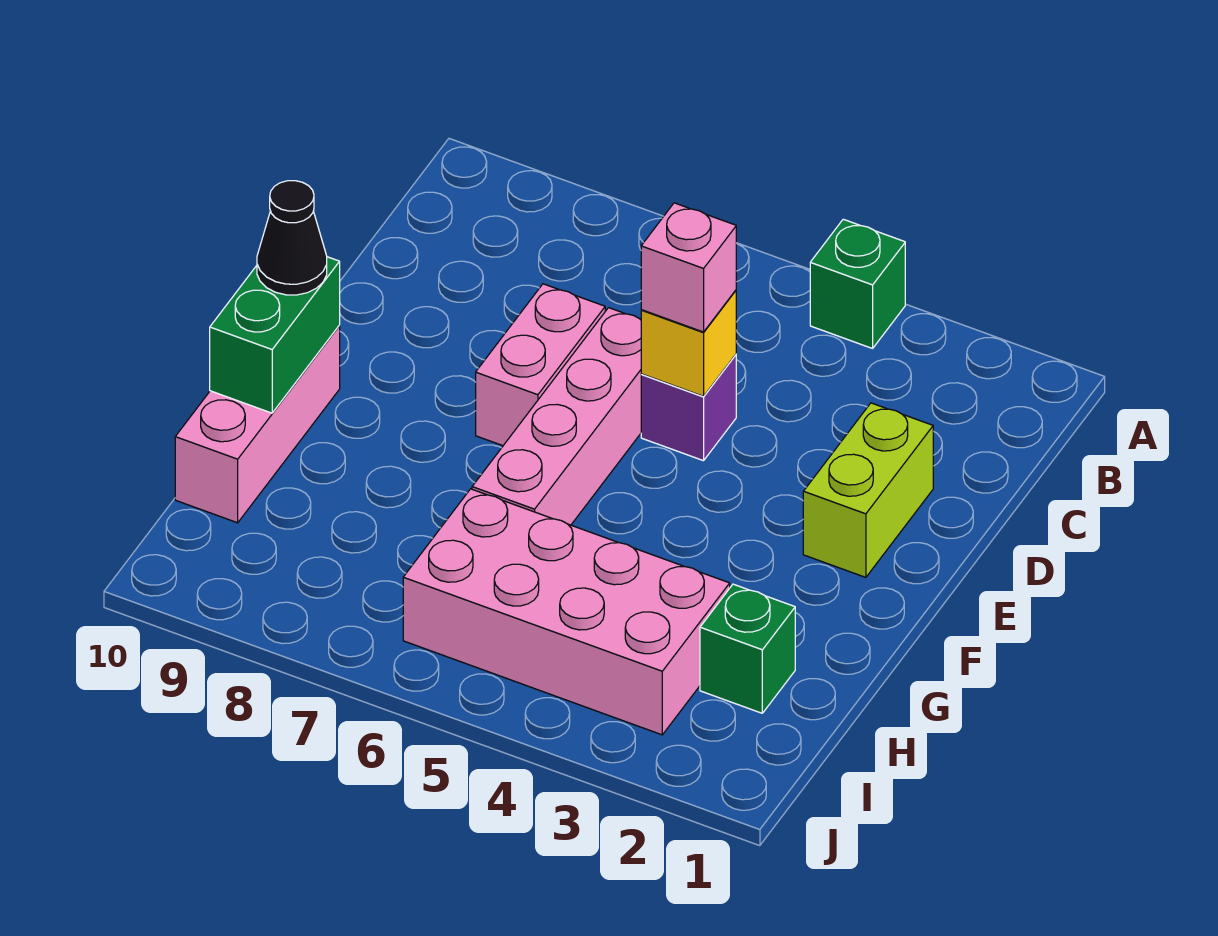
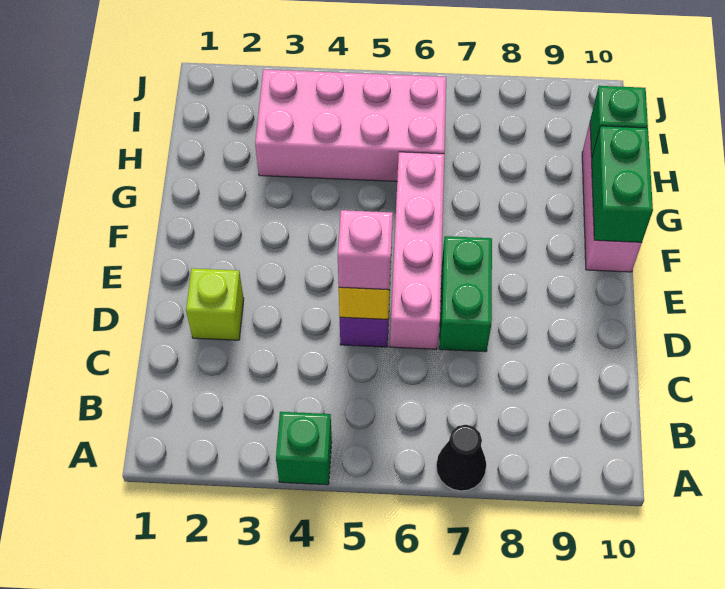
lime brick D2:E2 level 1 -> lime brick D2 level 1
pink brick D7:E7 level 1 -> green brick D7:E7 level 1
black cone F10 level 3 -> black cone A7 level 1
green brick H2 level 1 -> green brick H10 level 2

